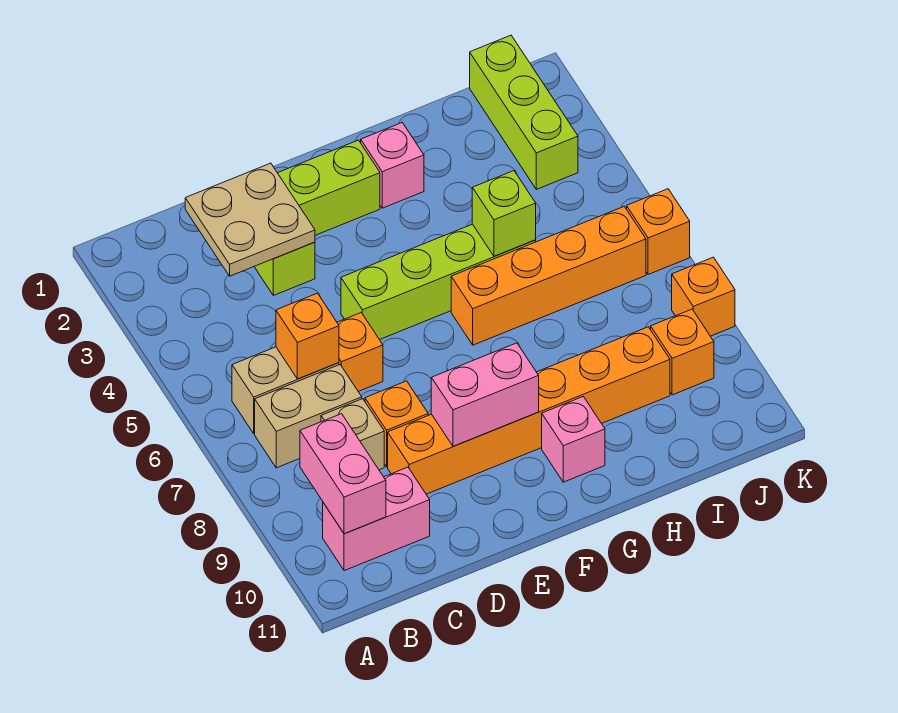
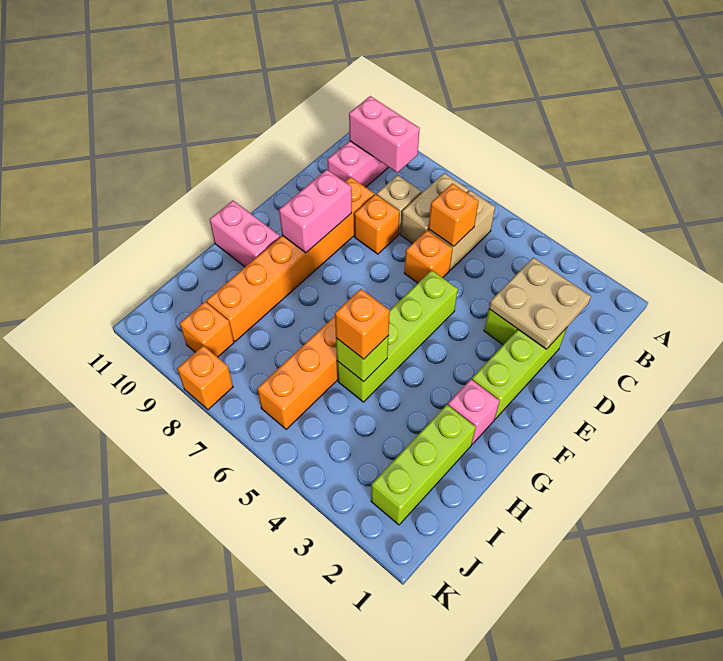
pink brick G10 level 1 -> pink brick G10:G11 level 1
lime brick J1:J3 level 1 -> lime brick H2:J2 level 1
orange brick K6 level 1 -> orange brick H5 level 3

